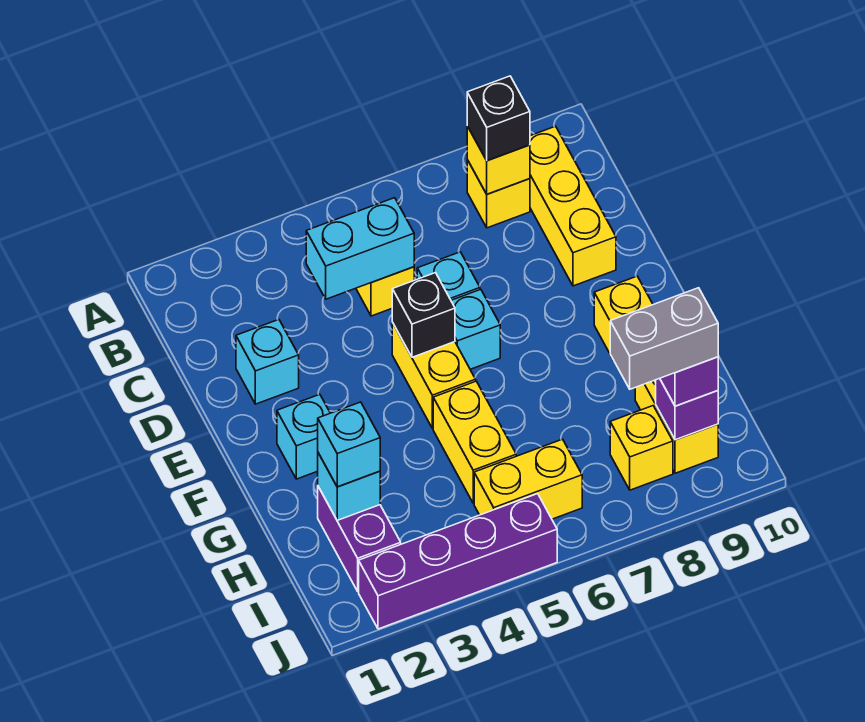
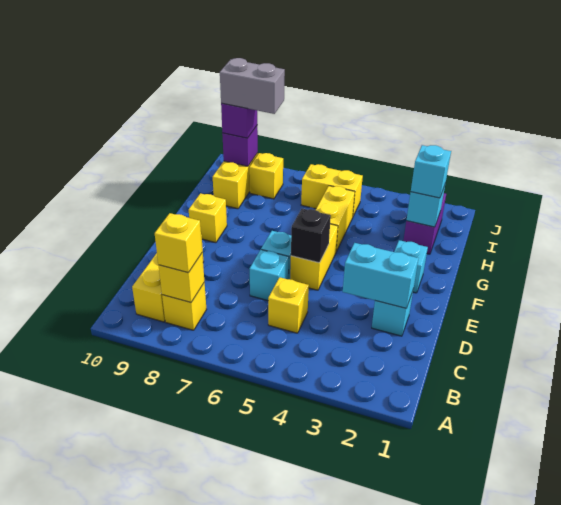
black brick B8 level 3 -> yellow brick B8 level 3
cyan brick C4:C5 level 2 -> cyan brick D2:D3 level 2
purple brick J2:J5 level 1 -> none

